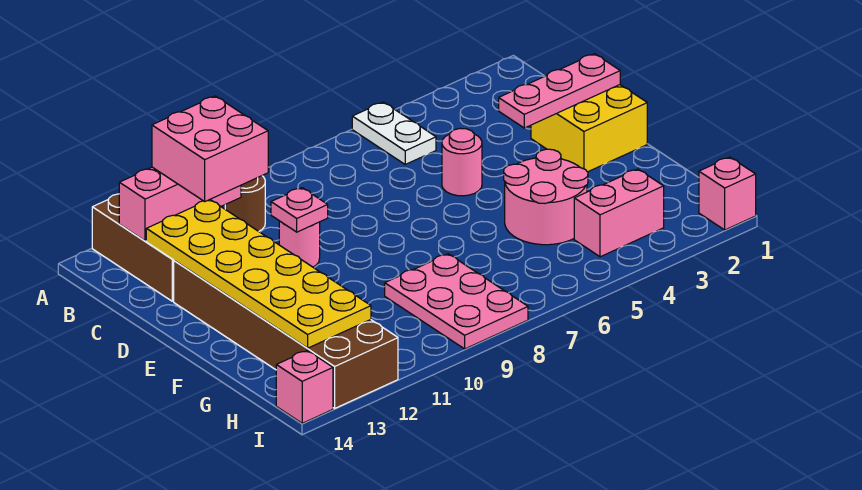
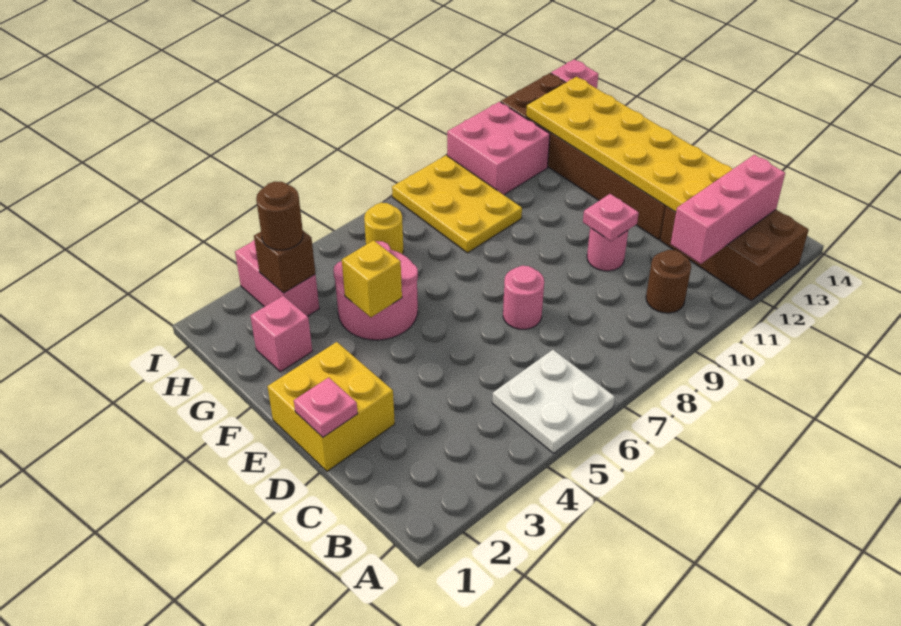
white plate A5:B5 level 1 -> white plate A5:B6 level 1
pink brick B11:C12 level 3 -> pink brick H10:I11 level 1
pink plate D1:D3 level 2 -> pink plate D1 level 2
pink round brick D5 level 1 -> pink round brick D7 level 1
none -> yellow brick F4 level 2
pink plate G8:I9 level 1 -> yellow plate G8:I9 level 1
pink brick H3:H4 level 1 -> pink brick H3:I3 level 1
none -> brown brick H3 level 2
none -> brown round brick H3 level 3
none -> yellow round brick H6 level 1
pink brick I1 level 1 -> pink brick G2 level 1

